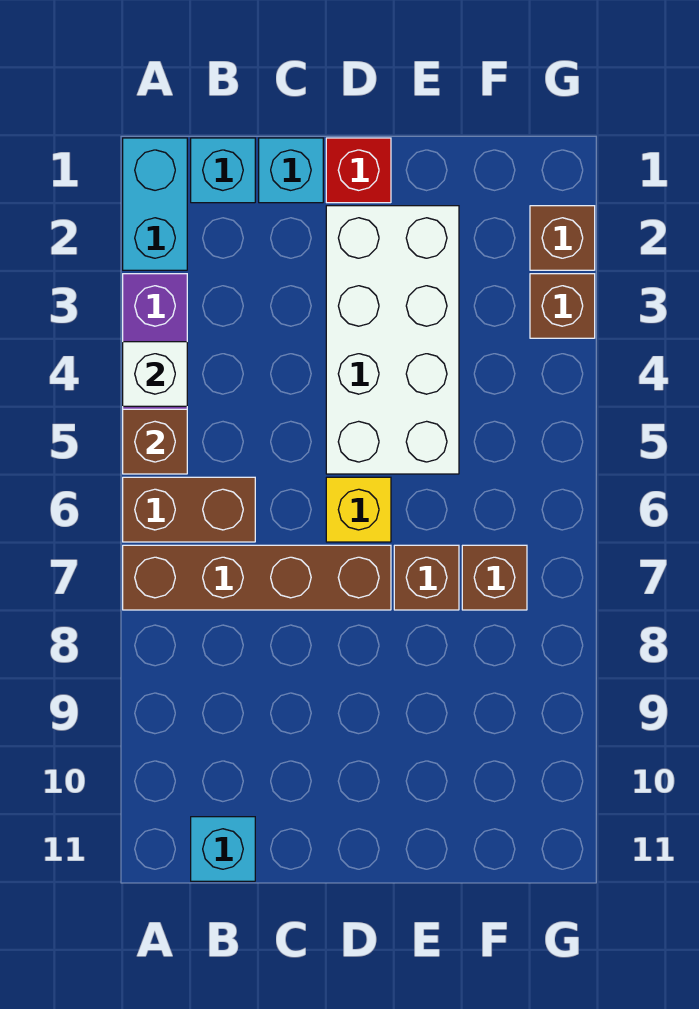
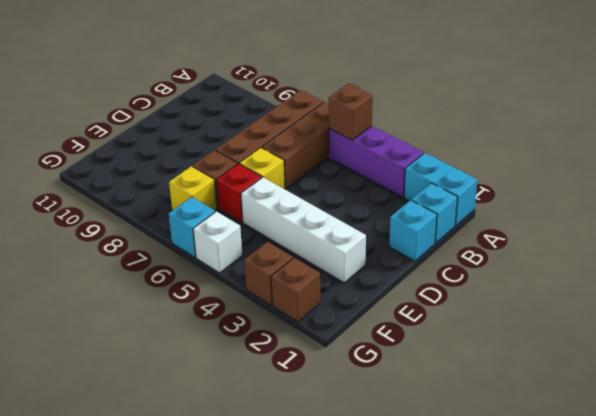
white brick A4 level 2 -> white brick G5 level 1
brown brick A6:B6 level 1 -> brown brick A6:C6 level 1
cyan brick B11 level 1 -> cyan brick G6 level 1
red brick D1 level 1 -> red brick E6 level 1
white brick D2:E5 level 1 -> white brick E2:E5 level 1
brown brick F7 level 1 -> yellow brick F7 level 1

